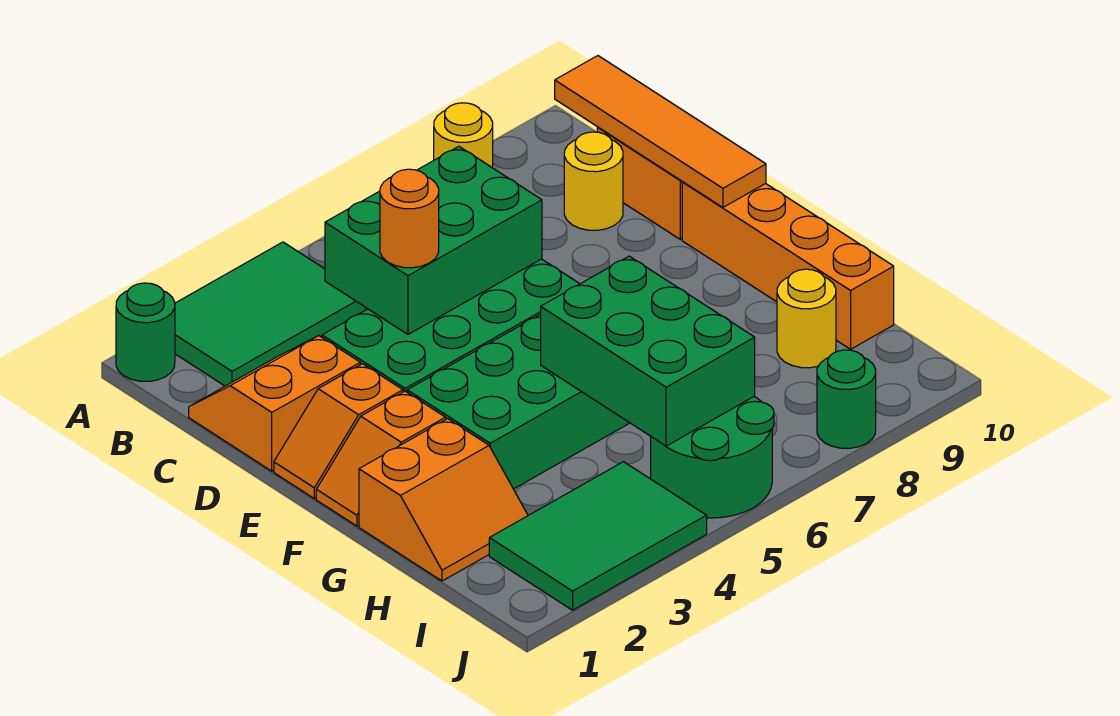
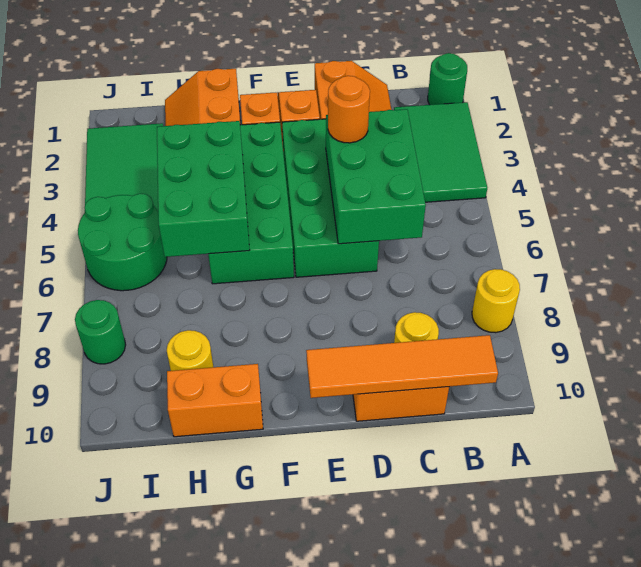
orange brick E10:H10 level 1 -> orange brick G10:H10 level 1
green brick G5:I6 level 2 -> green brick G4:H6 level 2

